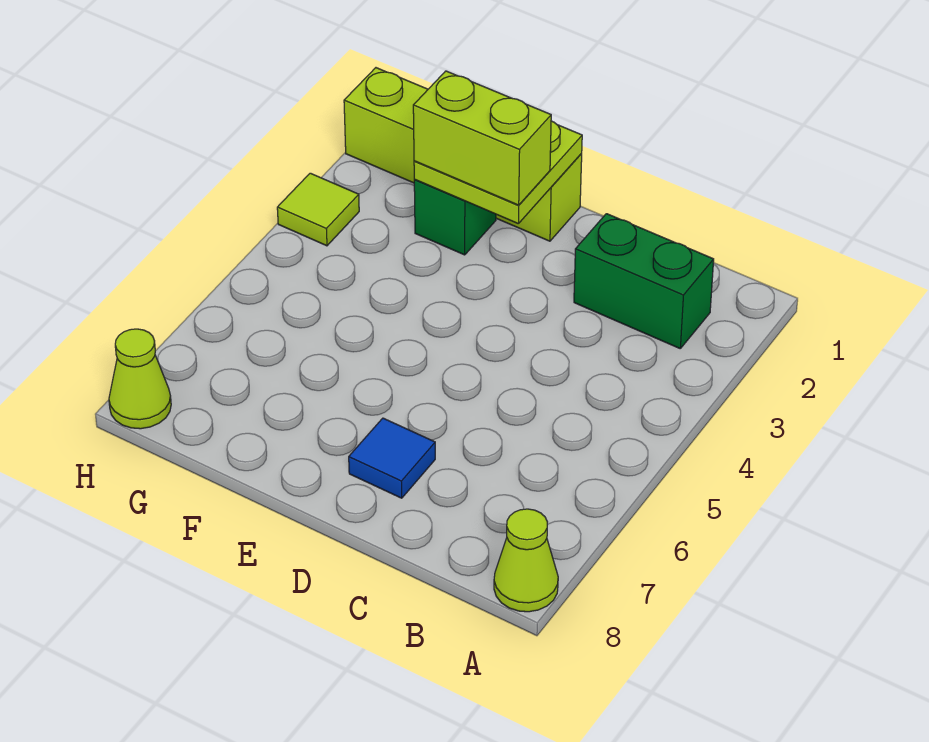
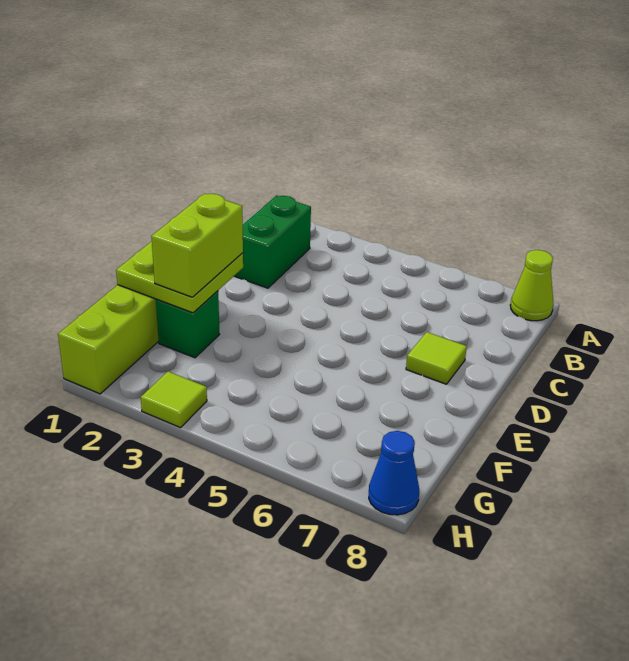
blue tile D7 level 1 -> lime tile D7 level 1
lime cone H8 level 1 -> blue cone H8 level 1

